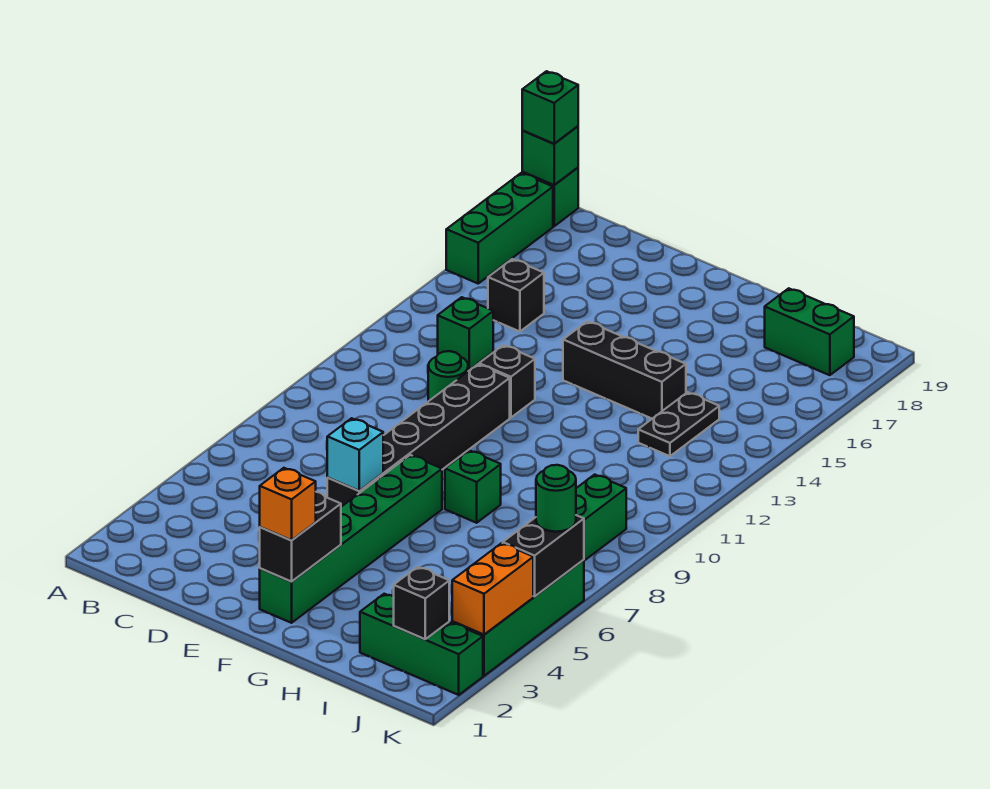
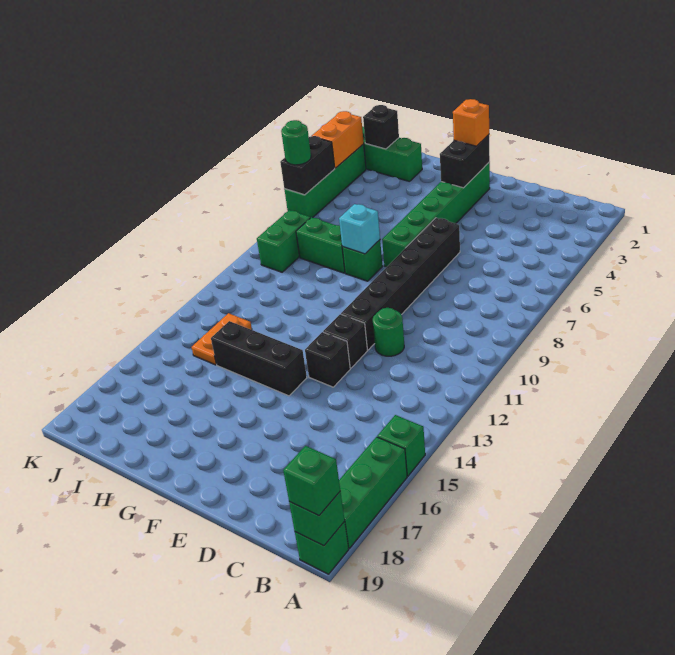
green brick C13 level 1 -> green brick A15 level 1
black brick C15 level 1 -> black brick E13 level 1
cyan brick E6 level 2 -> cyan brick G8 level 2
black plate I13:I14 level 1 -> orange plate I13:I14 level 1
green brick I18:J18 level 1 -> green brick H8:I8 level 1

